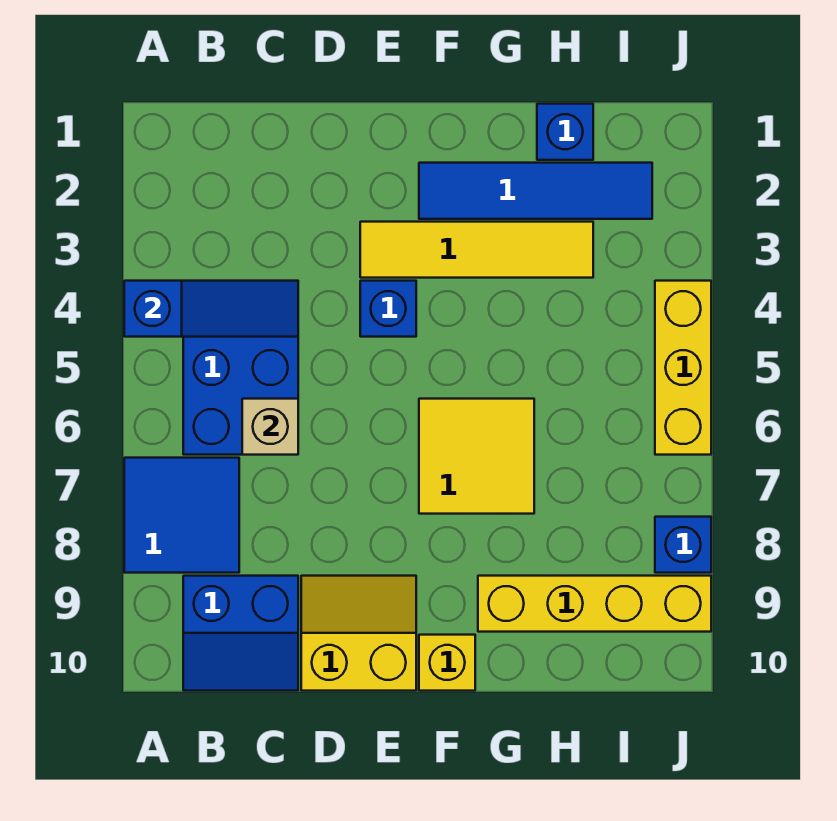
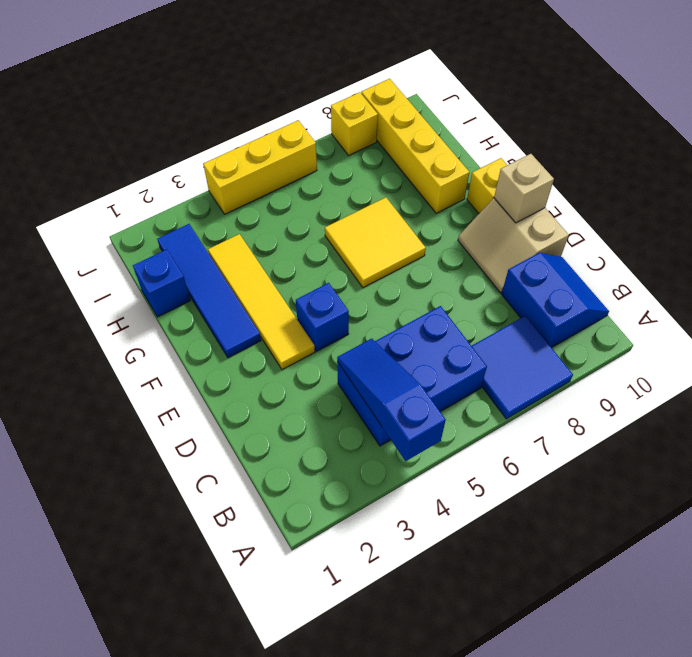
tan brick C6 level 2 -> tan brick E10 level 2
yellow slope D9:E10 level 1 top 10 -> tan slope D9:E10 level 1 top 10
blue brick J8 level 1 -> yellow brick J8 level 1

